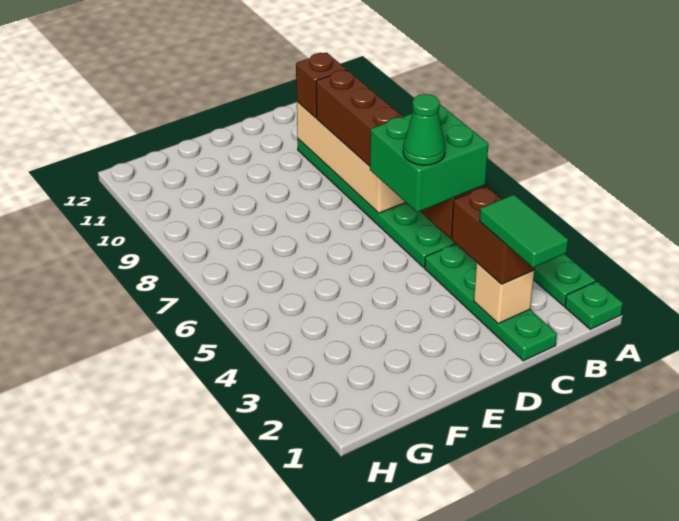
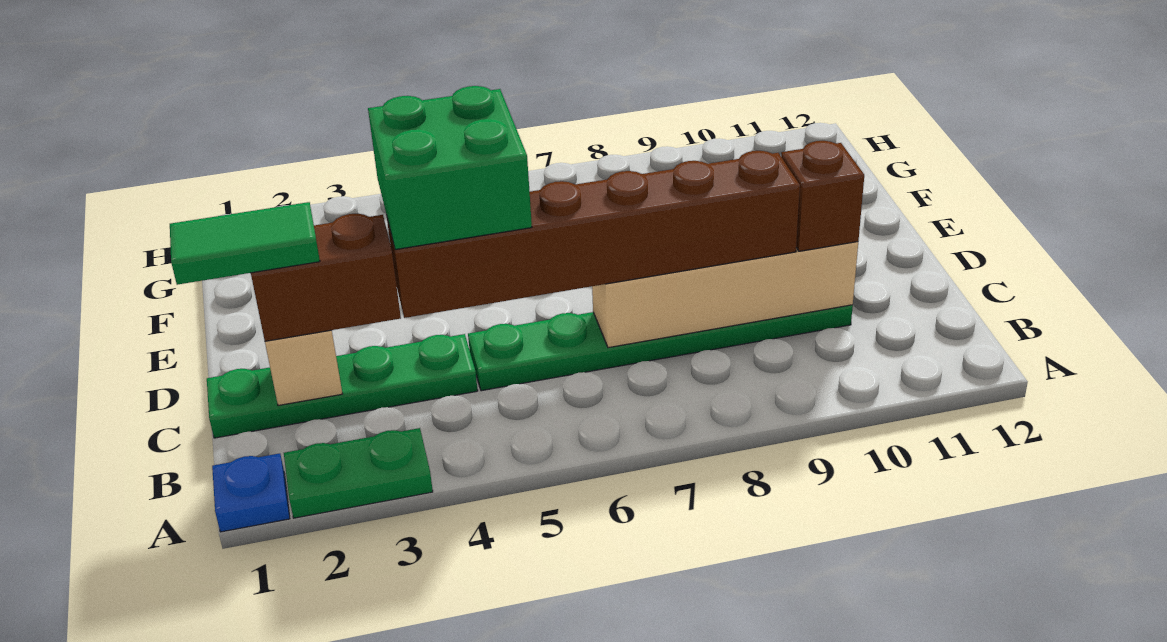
green plate A1 level 1 -> blue plate A1 level 1
green cone D4 level 5 -> none

